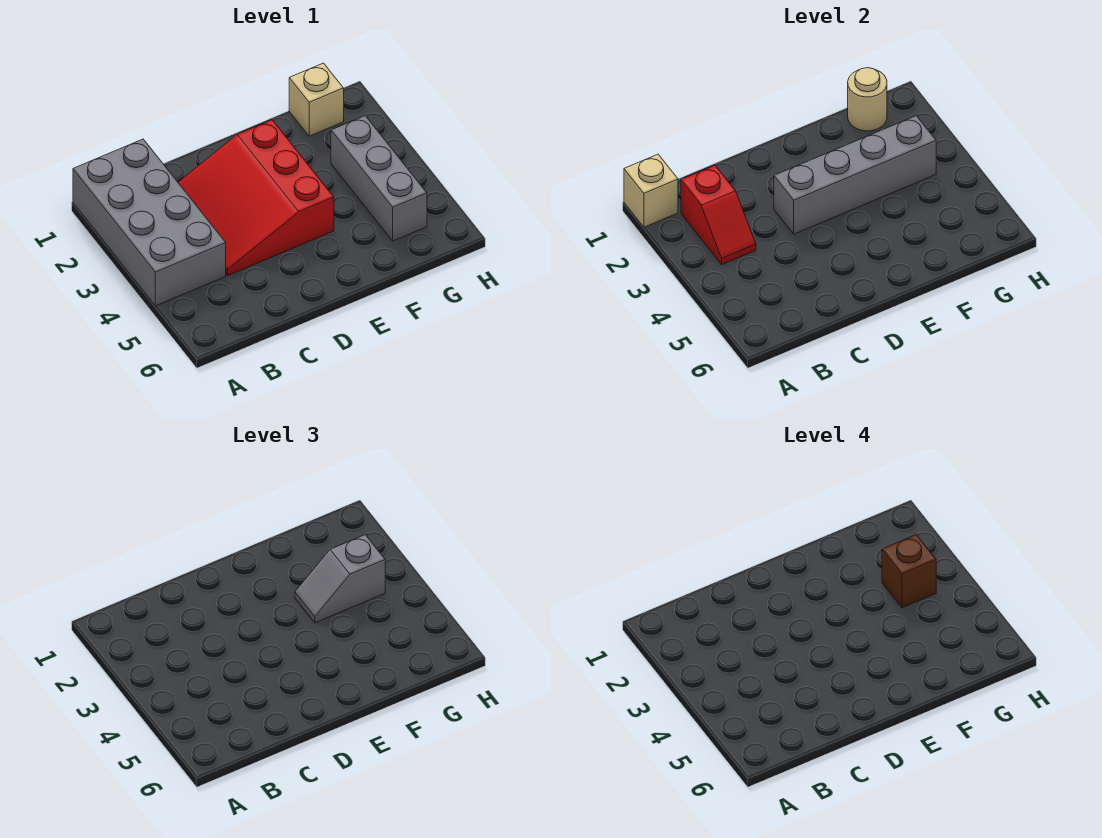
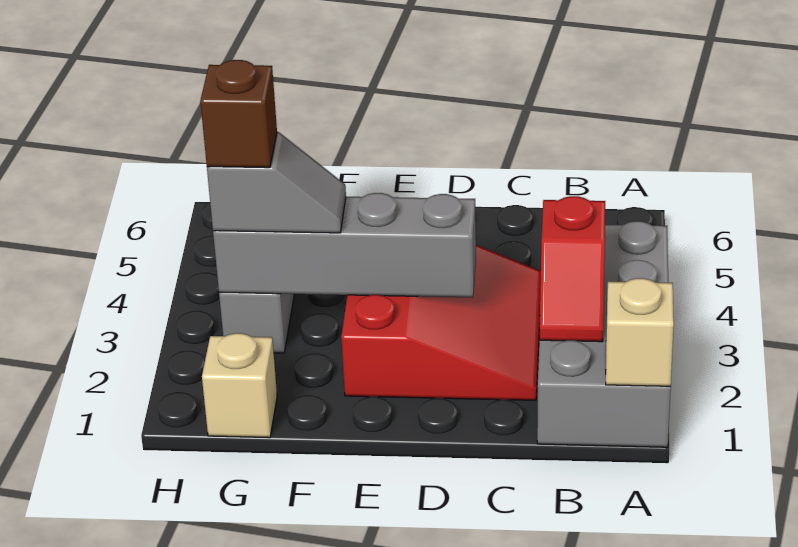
red slope B2:B3 level 2 top 2 -> red slope B2:B3 level 2 top 3
tan round brick G1 level 2 -> none

